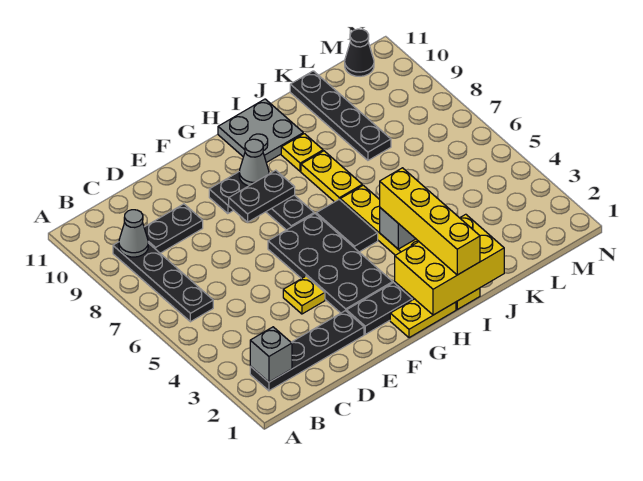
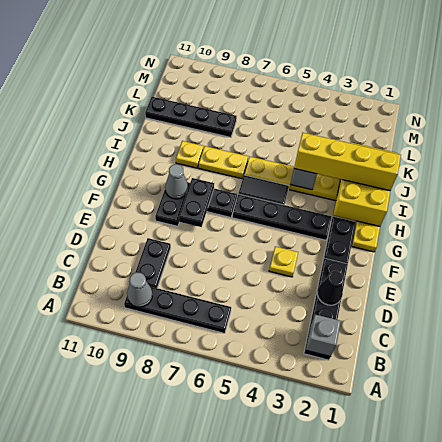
black plate F3:G6 level 1 -> black plate G3:G6 level 1
grey plate H10:I11 level 1 -> none
black cone M11 level 1 -> black cone D2 level 2

